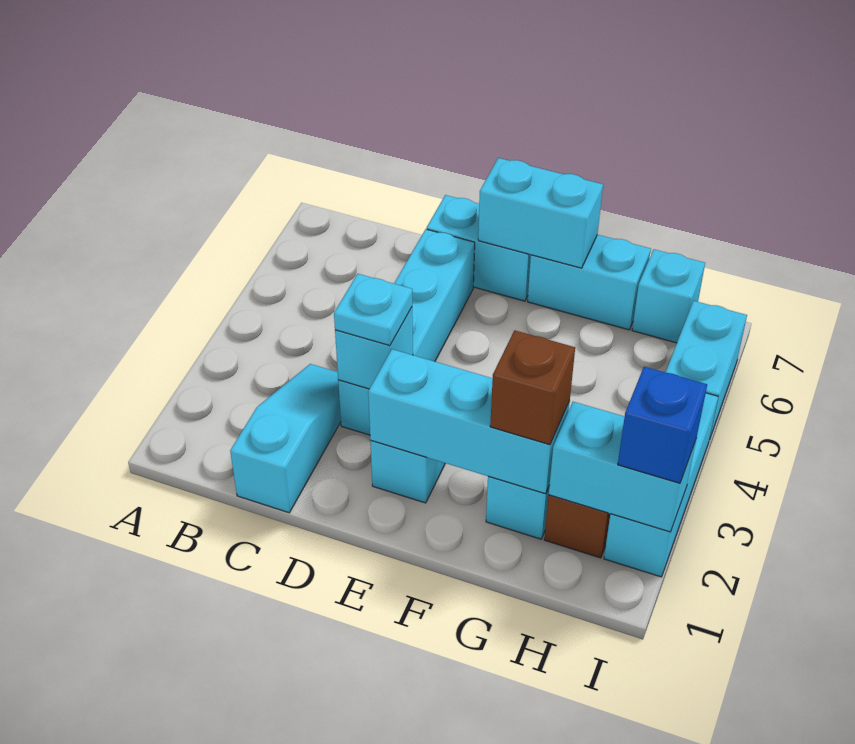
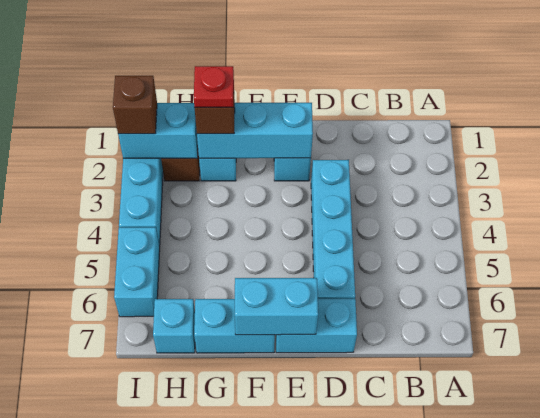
cyan slope C1:C3 level 1 top 1 -> none
cyan brick D3 level 2 -> none
cyan plate D3 level 3 -> none
none -> red plate G2 level 4
blue brick I2 level 3 -> brown brick I2 level 3

